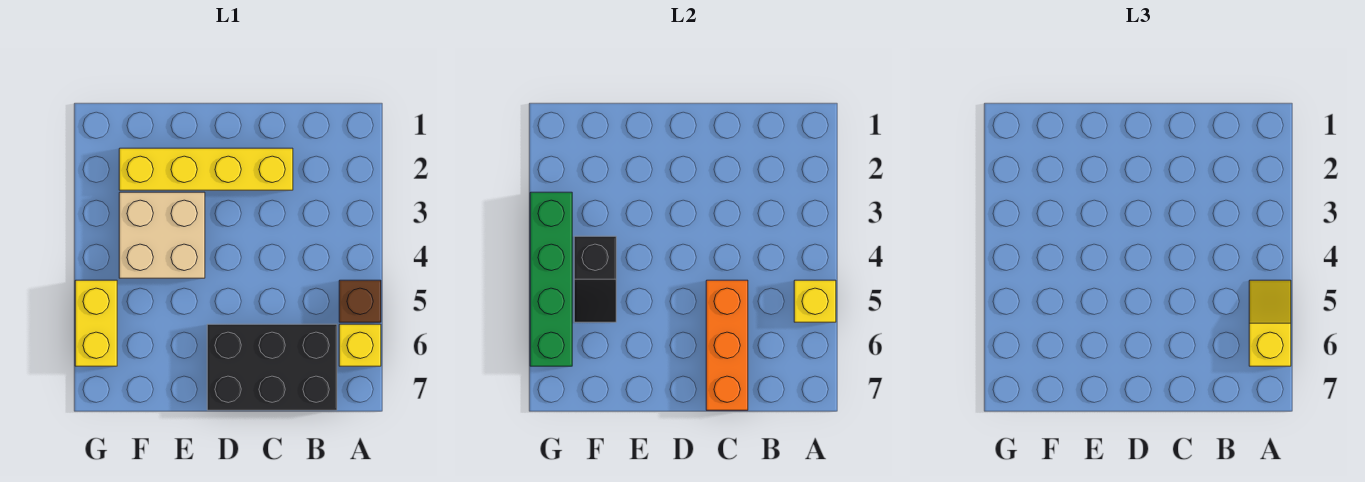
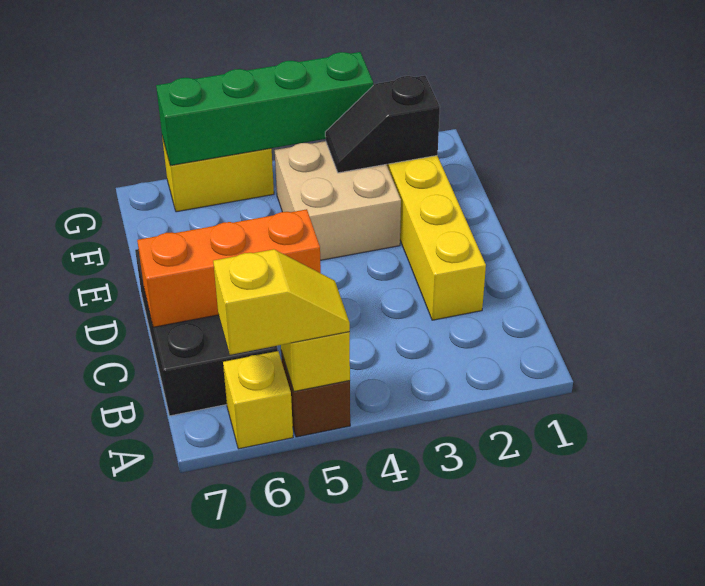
black slope F4:F5 level 2 top 4 -> black slope F2:F3 level 2 top 2

